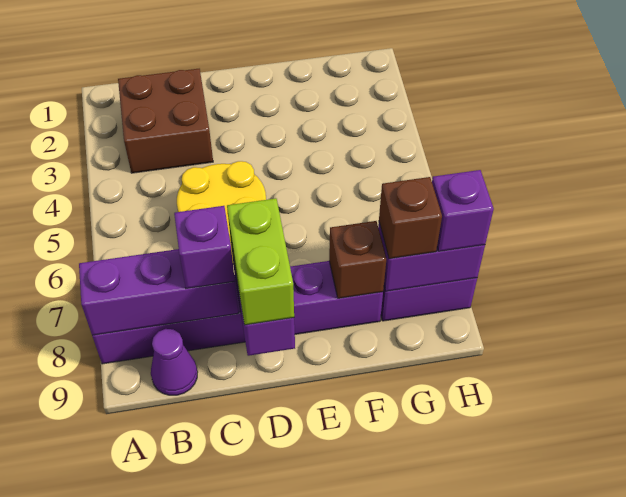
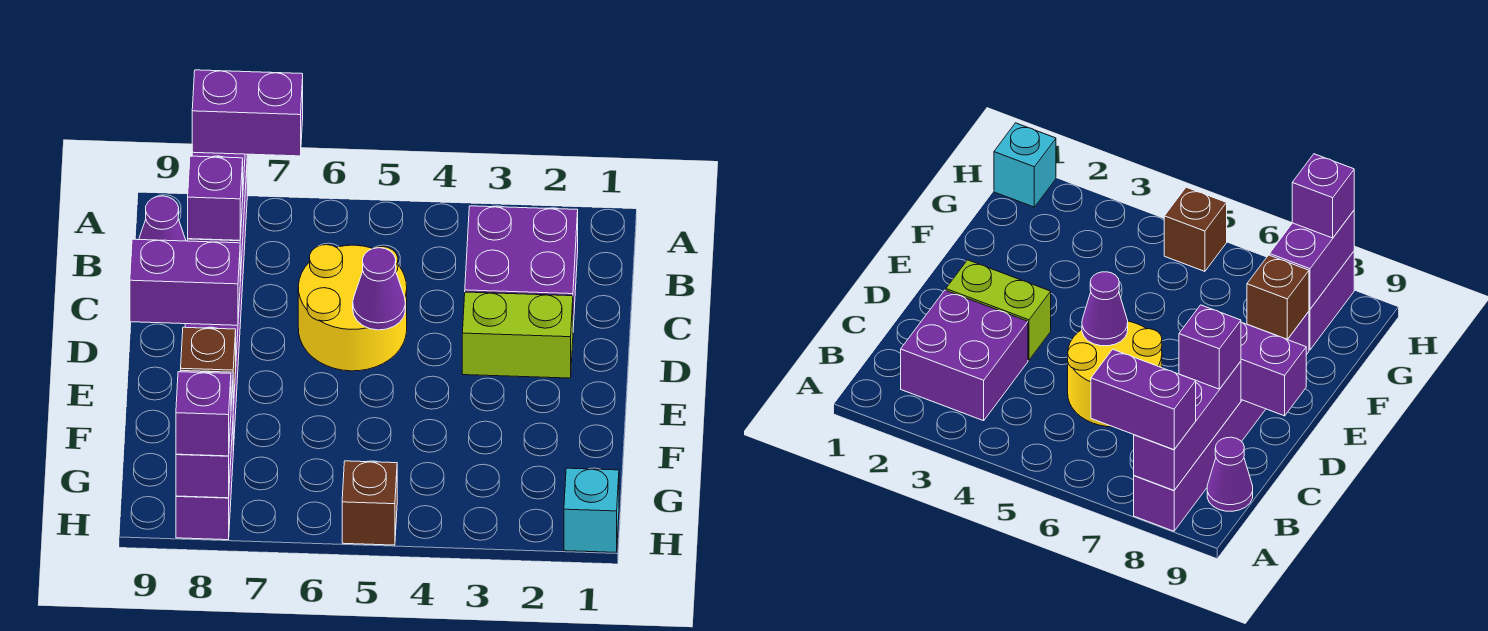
none -> purple brick A7:A8 level 3
brown brick B2:C3 level 1 -> purple brick B2:C3 level 1
none -> purple cone D5 level 2
lime brick D8:D9 level 3 -> lime brick D2:D3 level 1
brown brick G8 level 3 -> brown brick H5 level 1
none -> cyan brick H1 level 1

